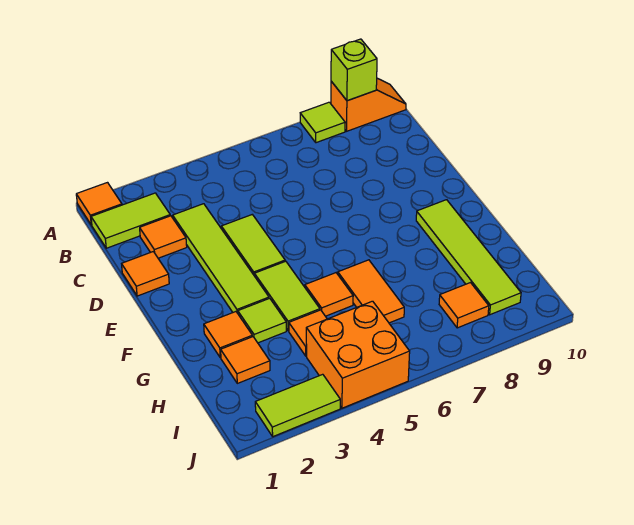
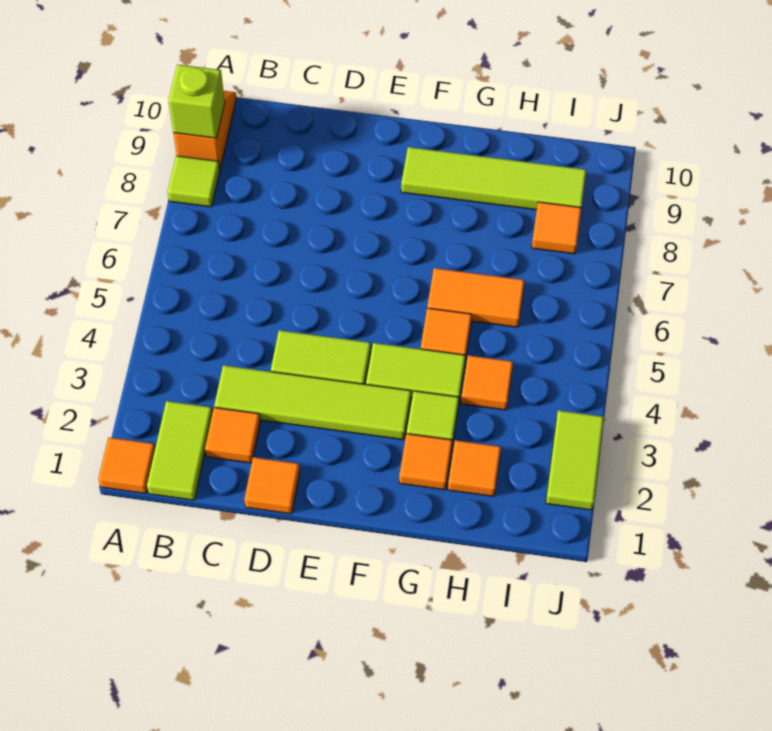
orange brick I4:J5 level 1 -> none

